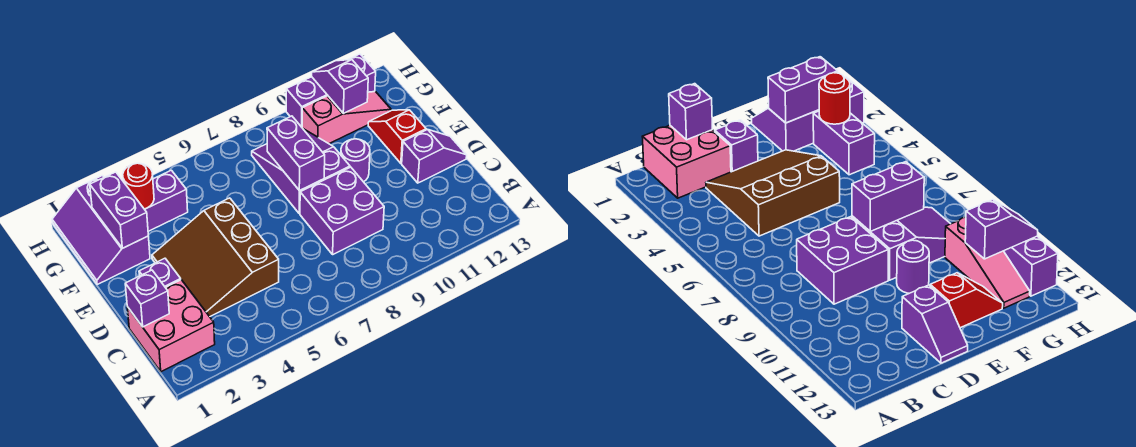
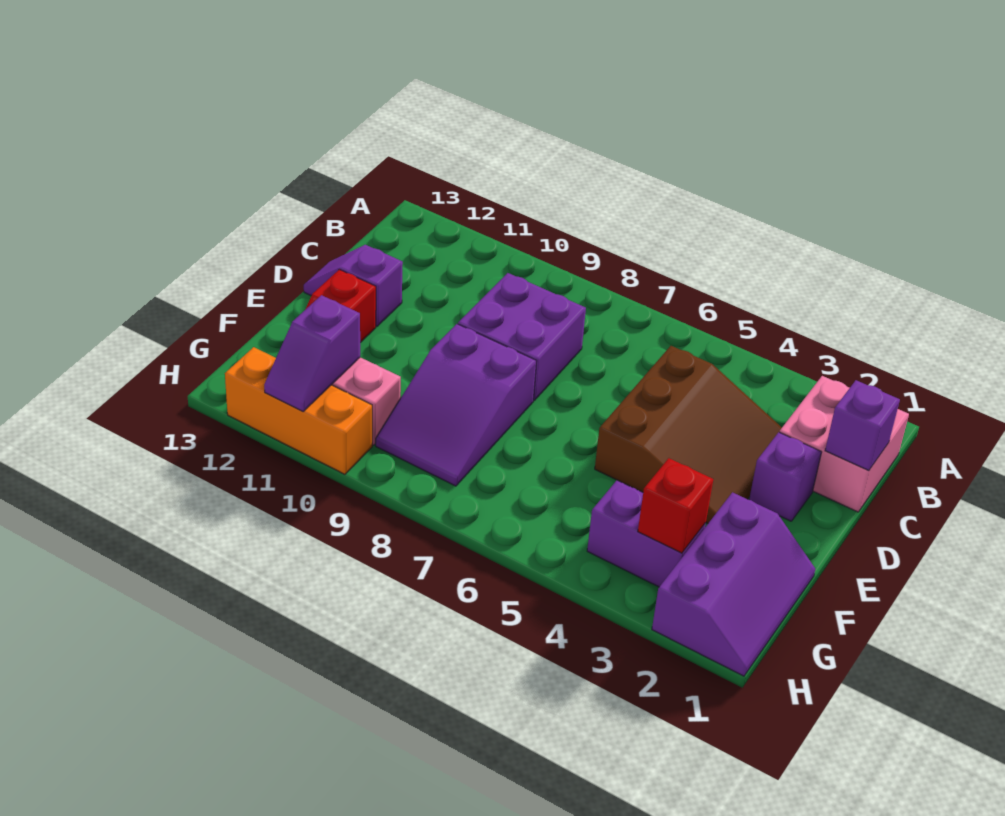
purple brick E8:F8 level 2 -> none
purple round brick E10 level 1 -> none
purple brick F2:G2 level 2 -> none
red round brick G3 level 2 -> red brick G3 level 2
purple brick H10:H12 level 1 -> orange brick H10:H12 level 1

